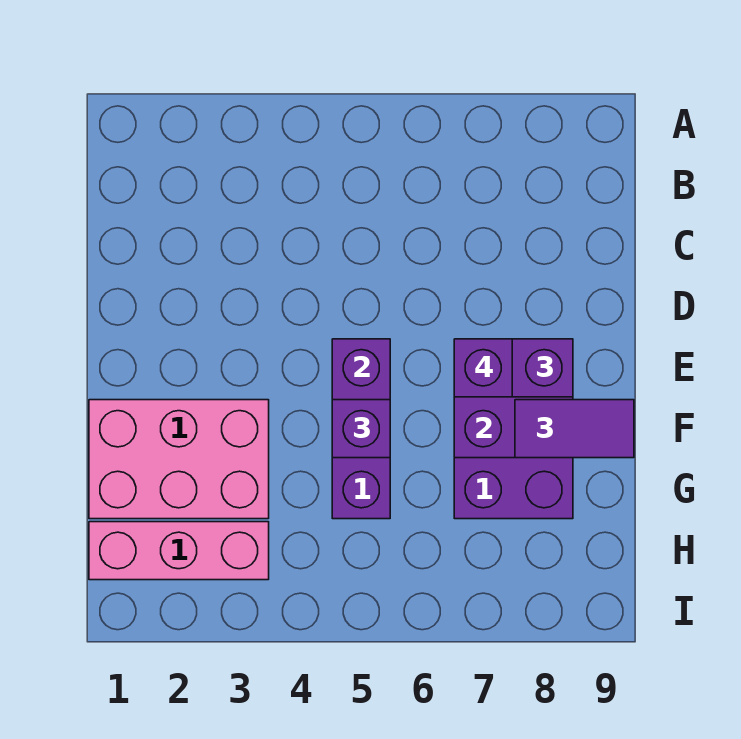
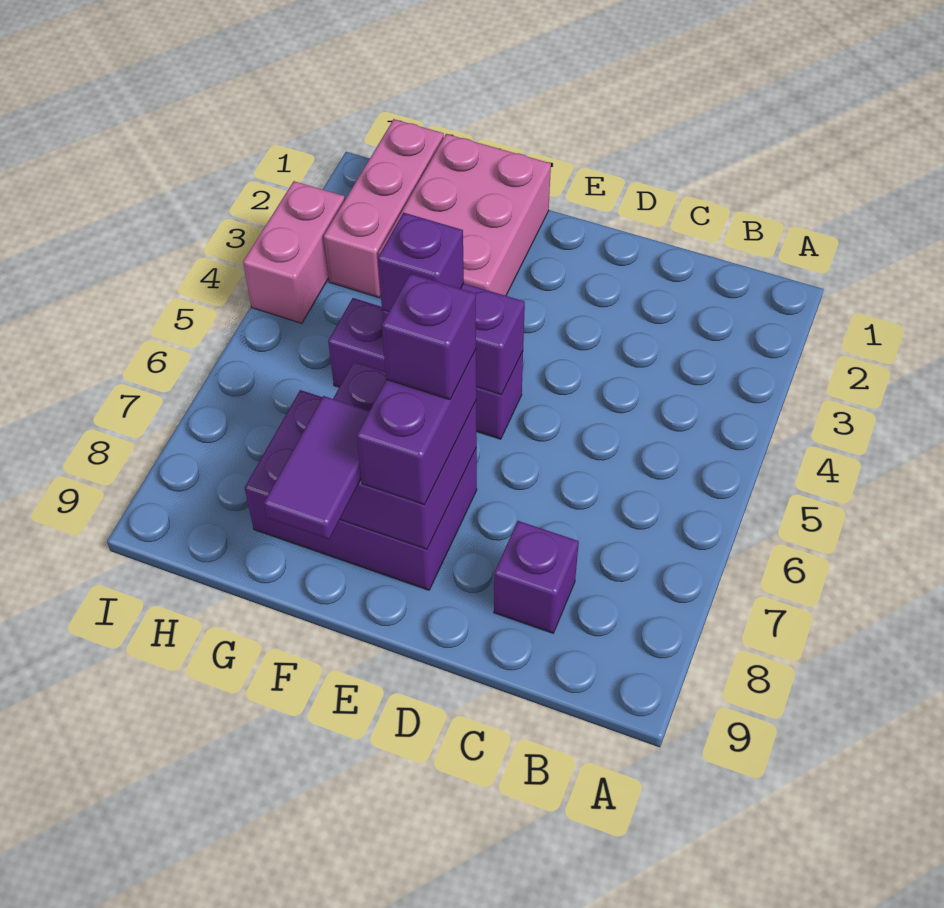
none -> purple brick C8 level 1
none -> pink brick I3:I4 level 1

